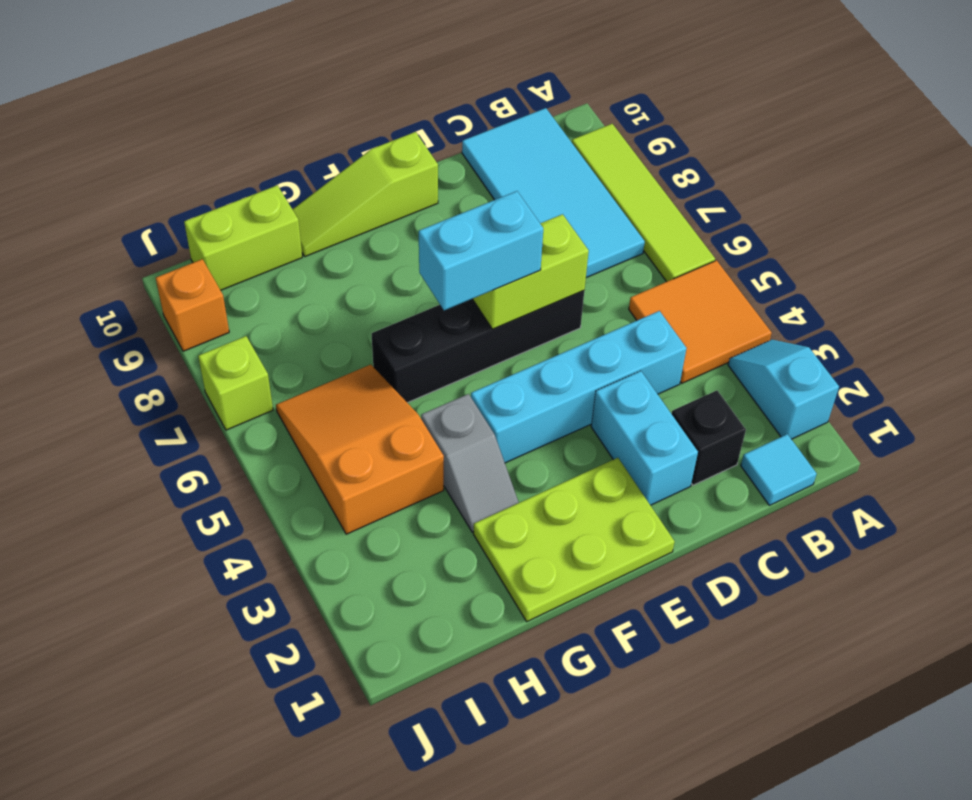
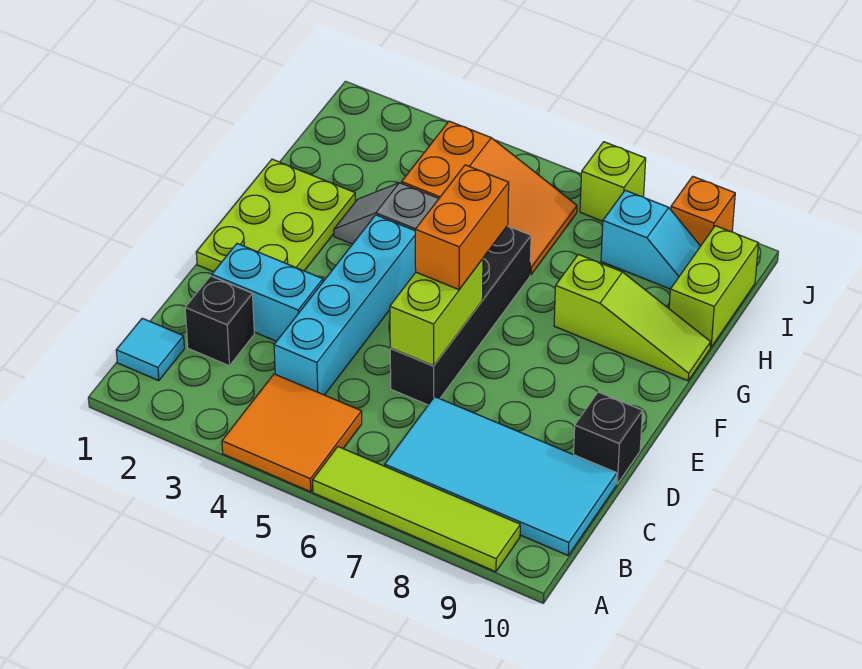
cyan slope A2:A3 level 1 top 2 -> cyan slope I8:I9 level 1 top 8
none -> black brick D10 level 1
cyan brick E6:F6 level 3 -> orange brick E6:F6 level 3
lime slope E10:G10 level 1 top E -> lime slope G8:G10 level 1 top 8

